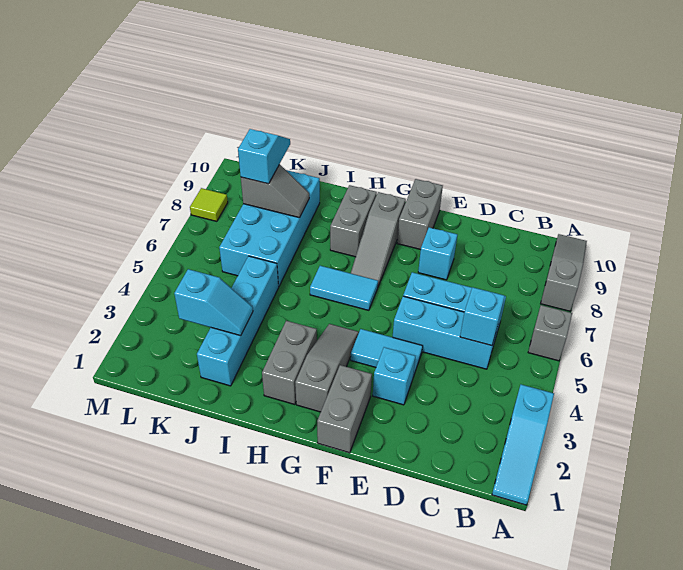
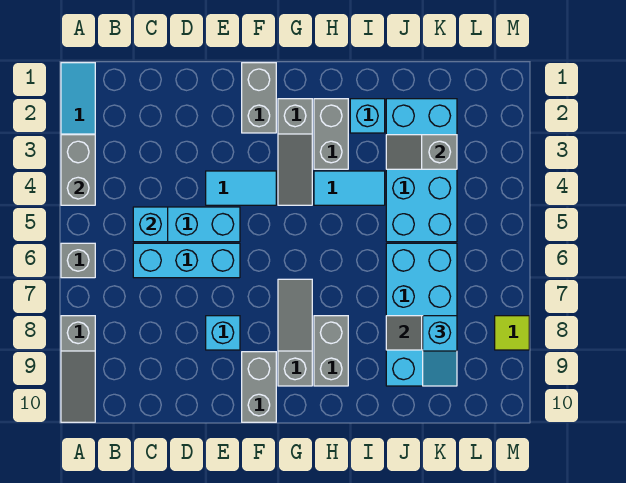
none -> grey brick A3:A4 level 2
cyan brick E3 level 1 -> cyan brick I2 level 1
cyan tile G6:H6 level 1 -> cyan tile H4:I4 level 1
cyan brick J2:J5 level 1 -> cyan brick J2:K5 level 1
cyan slope J3:K3 level 2 top K -> grey slope J3:K3 level 2 top K

